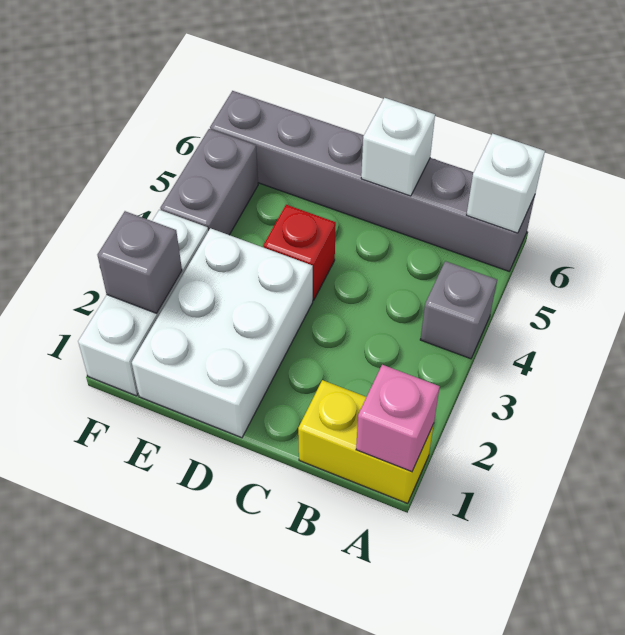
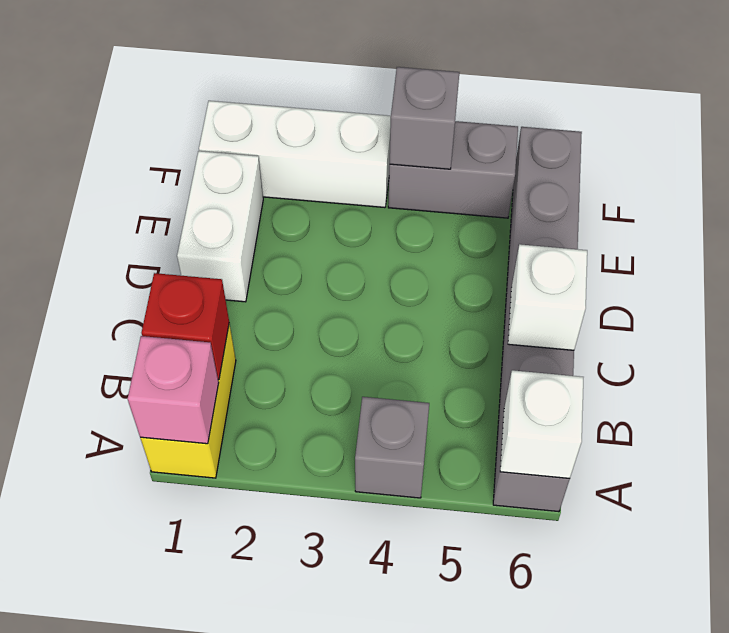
white brick D1:E3 level 1 -> white brick D1:E1 level 1
red brick D4 level 1 -> red brick B1 level 2
grey brick F2 level 2 -> grey brick F4 level 2

